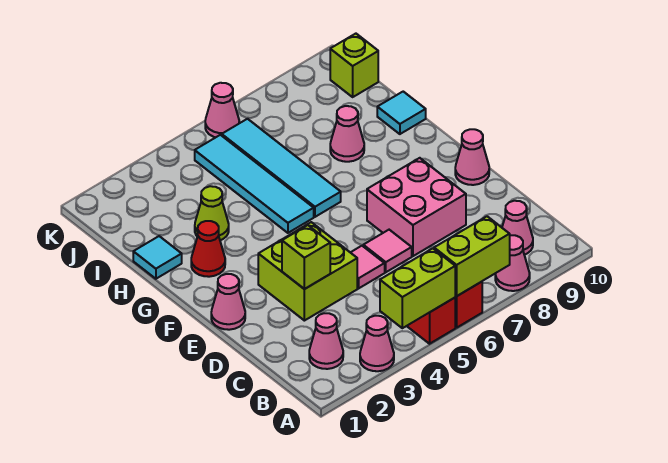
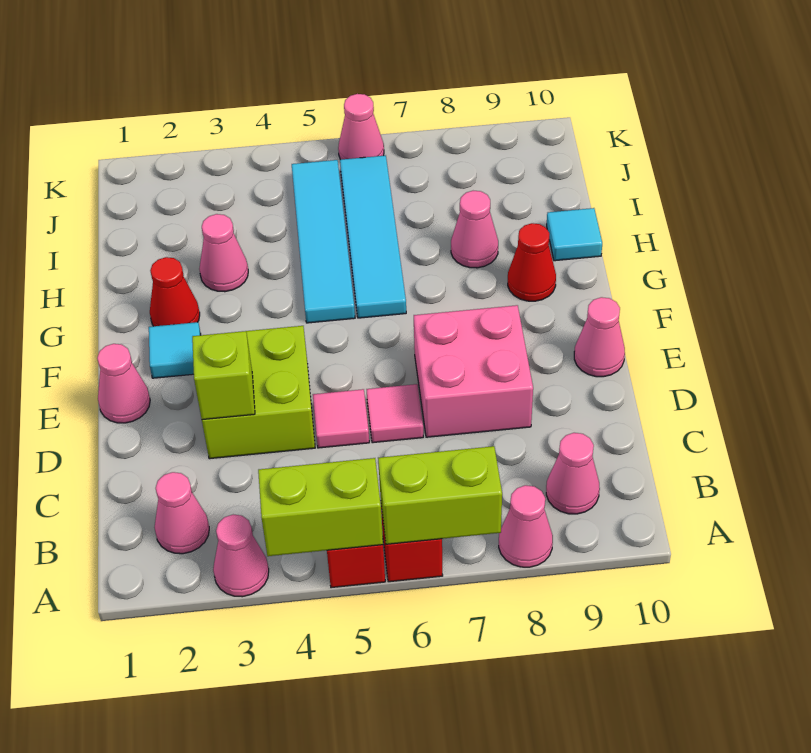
none -> red cone G9 level 1
cyan tile H1 level 1 -> cyan tile F2 level 1
lime cone H3 level 1 -> pink cone H3 level 1
lime brick J10 level 1 -> none

